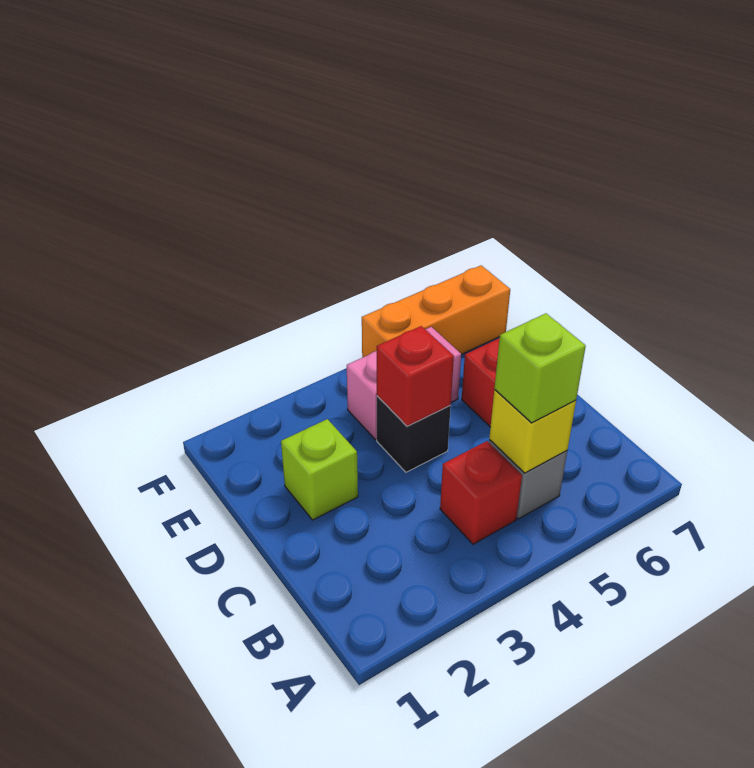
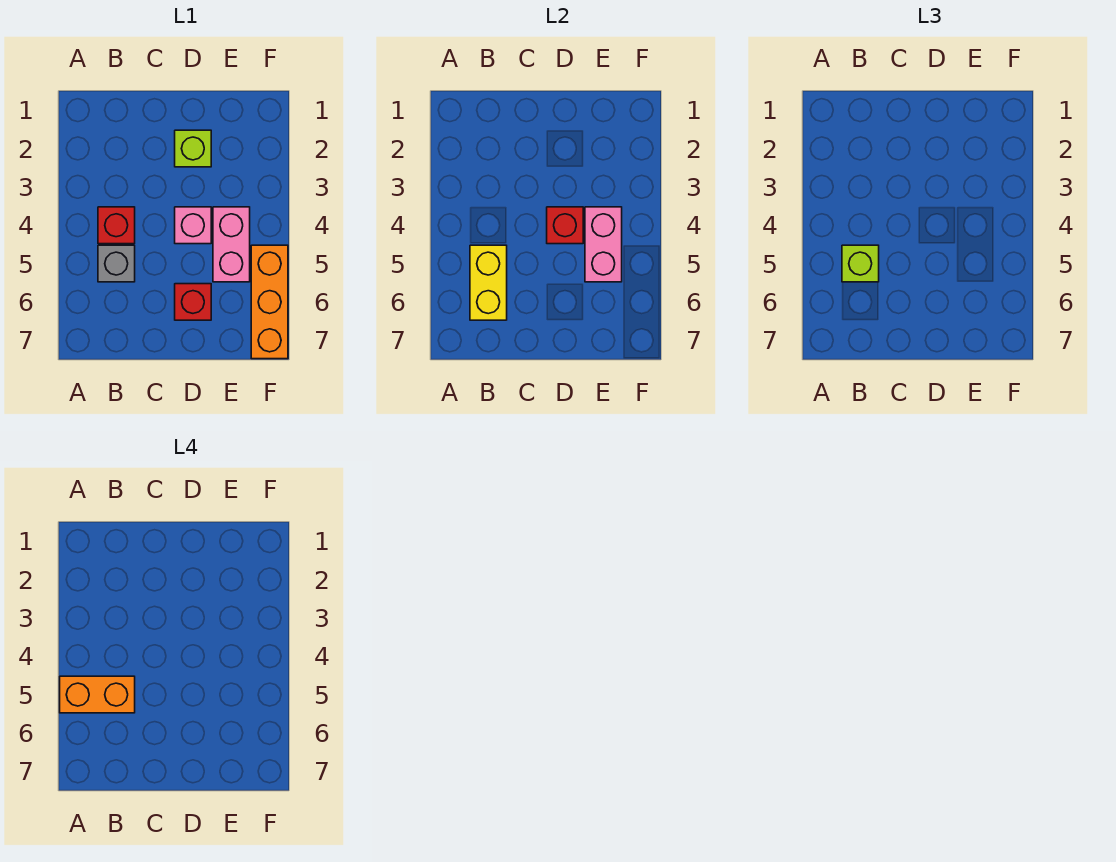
none -> orange brick A5:B5 level 4
yellow brick B5 level 2 -> yellow brick B5:B6 level 2
black brick D4 level 1 -> pink brick D4 level 1
none -> pink brick E4:E5 level 2

